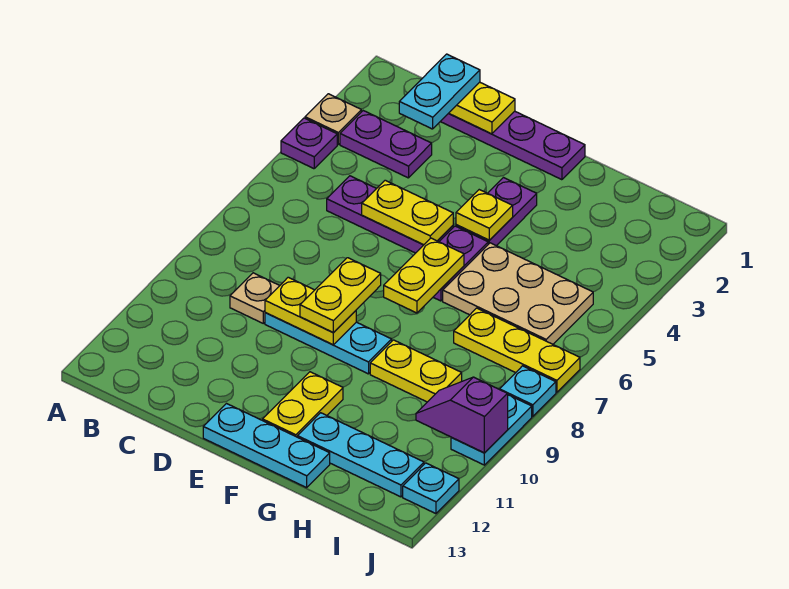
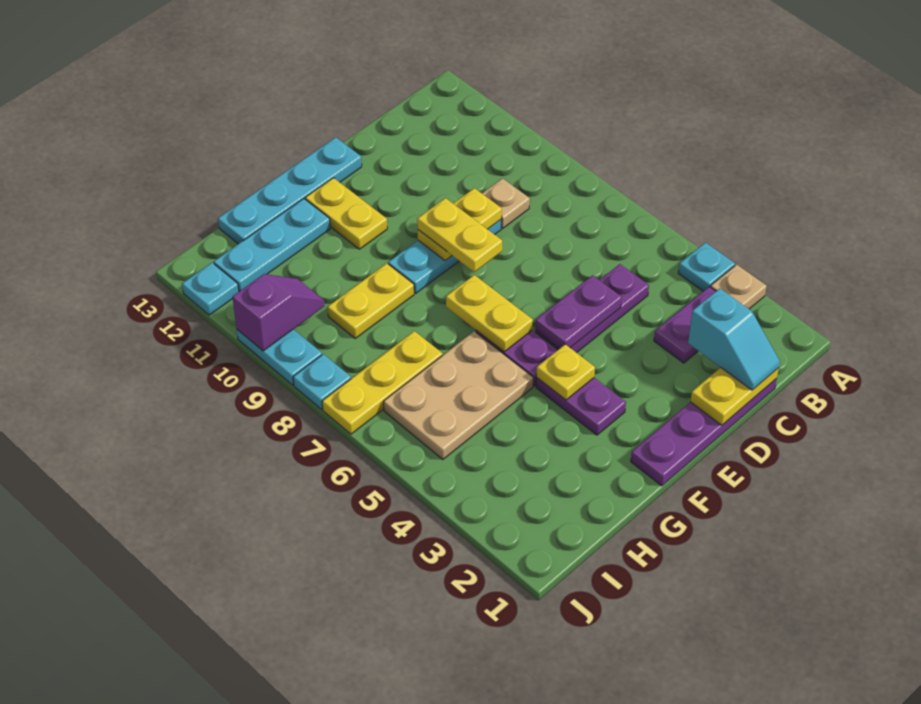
purple plate A4 level 1 -> cyan plate A4 level 1
cyan plate C1:C2 level 3 -> cyan slope C1:C2 level 3 top 2
yellow plate D5:E5 level 2 -> purple plate D5:E5 level 2
cyan plate E13:G13 level 1 -> cyan plate E13:H13 level 1

